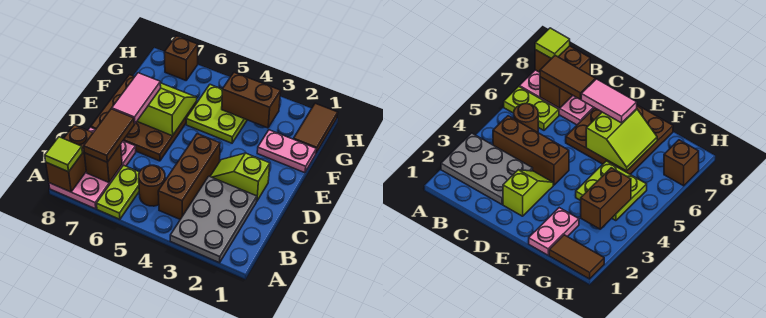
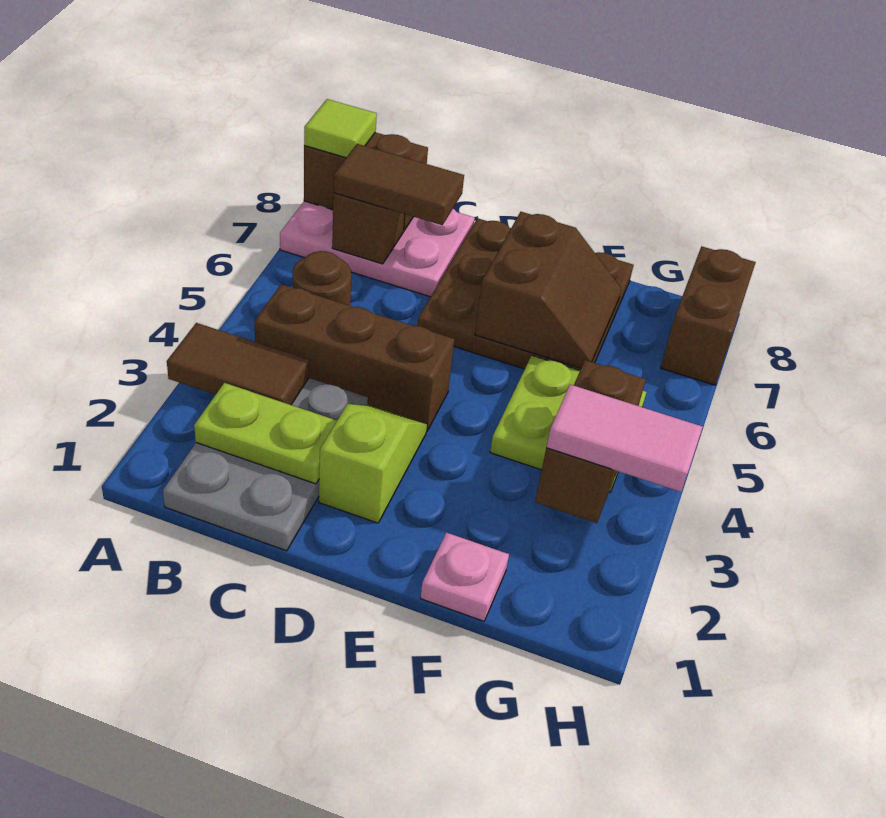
grey plate A2:C3 level 1 -> grey plate B1:C3 level 1
lime plate A6:B6 level 1 -> lime plate B2:C2 level 2
pink tile D7:E7 level 3 -> pink tile G3:H3 level 3
lime slope E6:F7 level 2 top E -> brown slope E6:F7 level 2 top E
pink plate F1:F2 level 1 -> pink plate F1 level 1
brown tile G1:H1 level 1 -> brown tile A3:B3 level 2
brown brick H7 level 1 -> brown brick H7:H8 level 1

